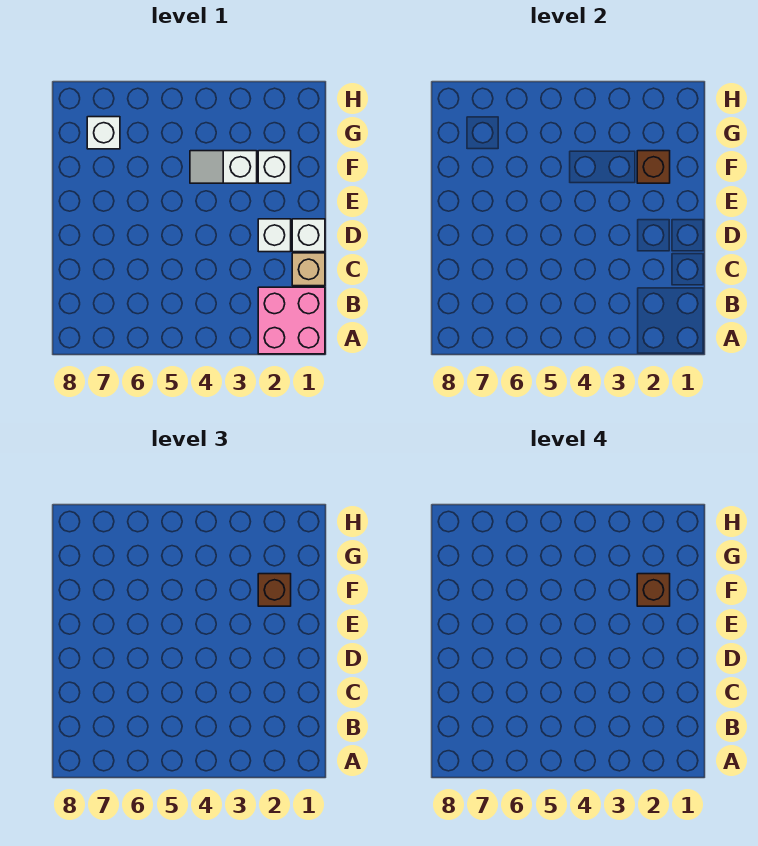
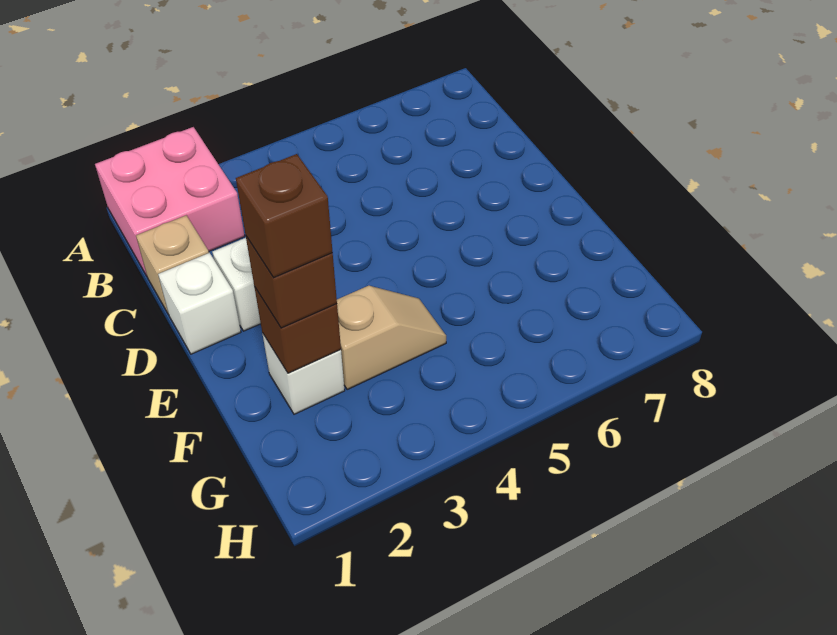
white slope F3:F4 level 1 top 3 -> tan slope F3:F4 level 1 top 3
white brick G7 level 1 -> none

